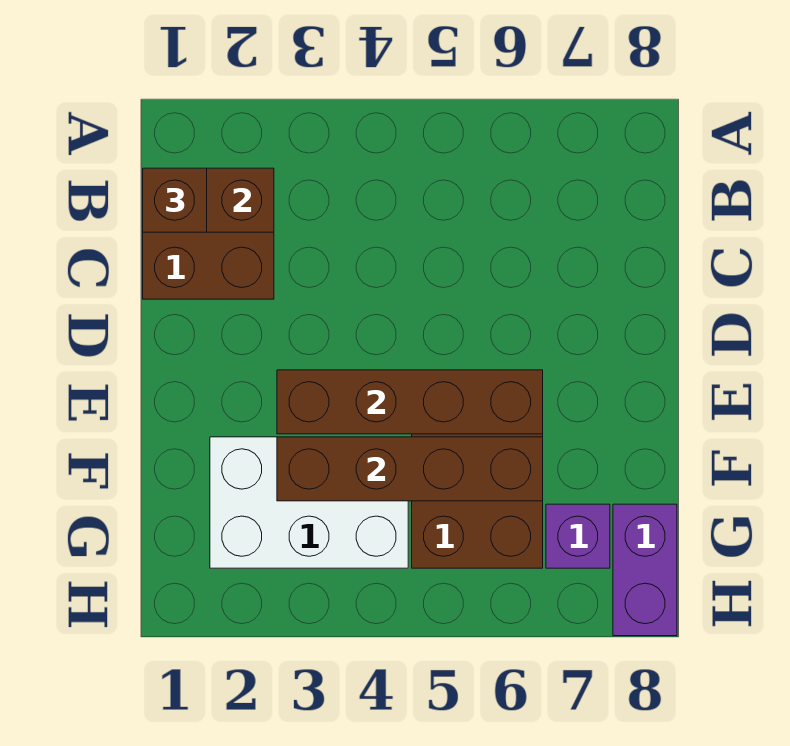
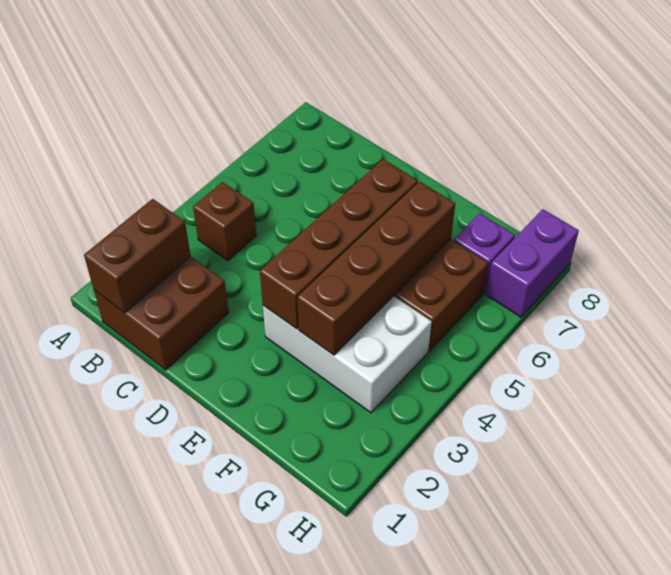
brown brick B1 level 3 -> brown brick B4 level 1
white brick F2:G4 level 1 -> white brick E3:G4 level 1
purple brick G8:H8 level 1 -> purple brick H7:H8 level 1

